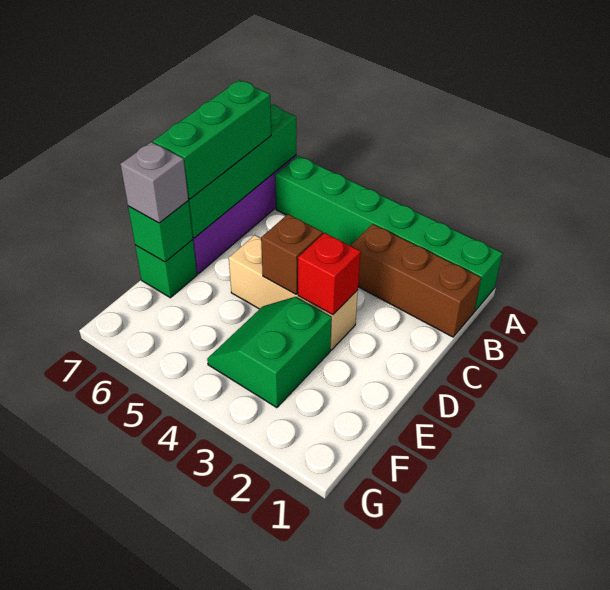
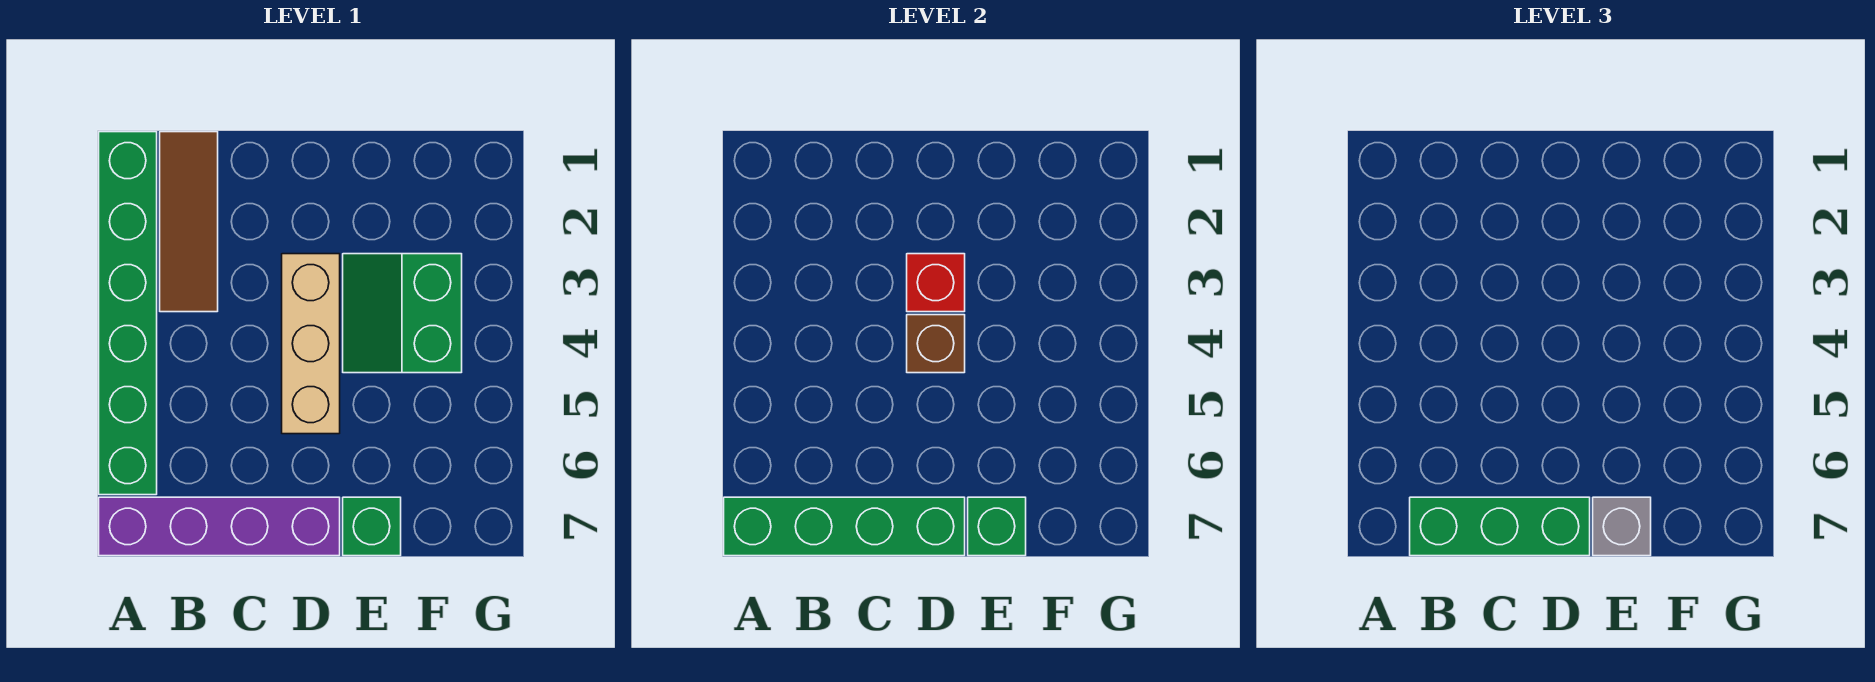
brown brick B1:B3 level 1 -> brown tile B1:B3 level 1
green slope E3:F4 level 1 top 3 -> green slope E3:F4 level 1 top F

